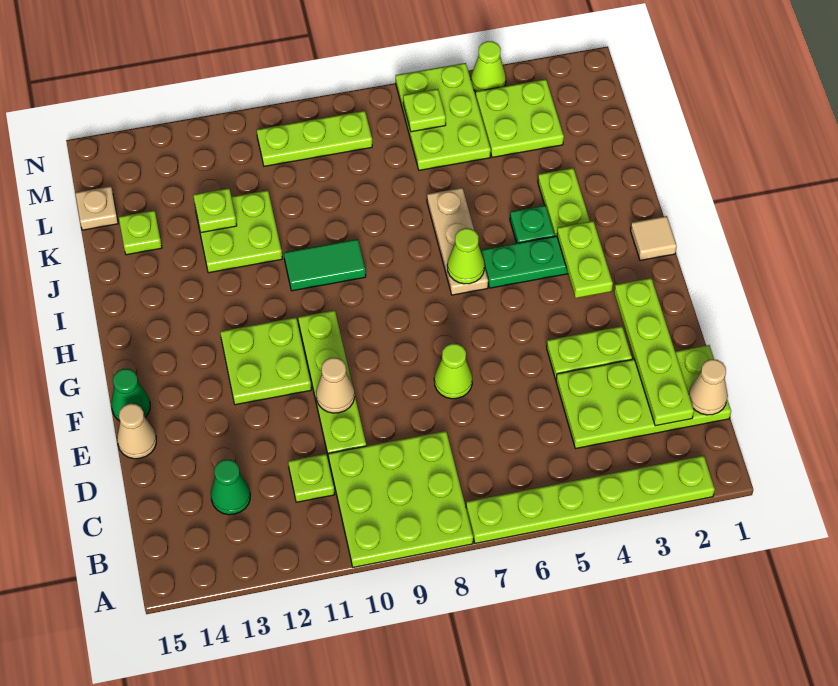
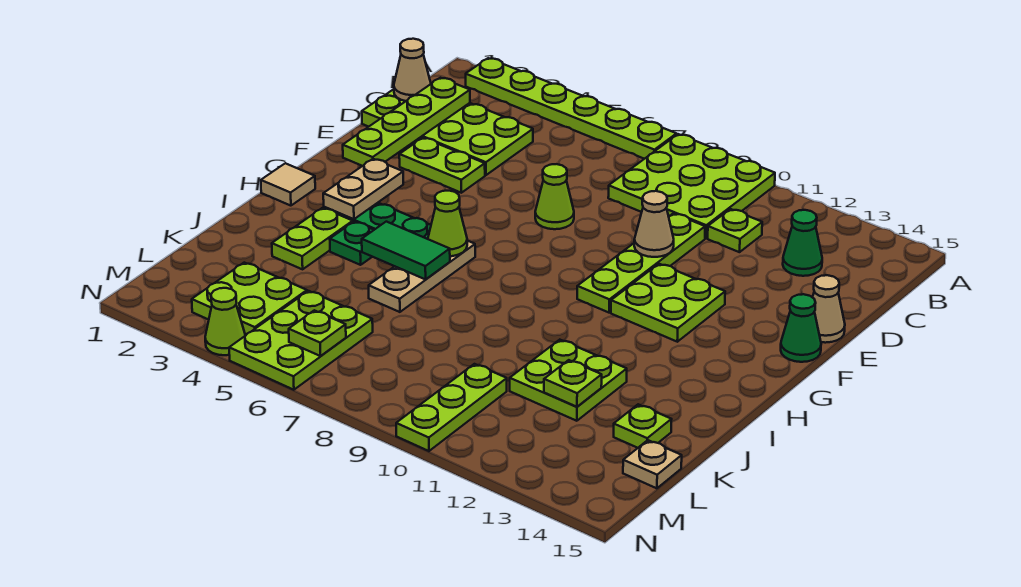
lime plate G3:H3 level 2 -> tan plate G3:H3 level 2
green tile I9:I10 level 1 -> green tile I5:I6 level 2
lime plate M8:M10 level 1 -> lime plate L10:N10 level 1

